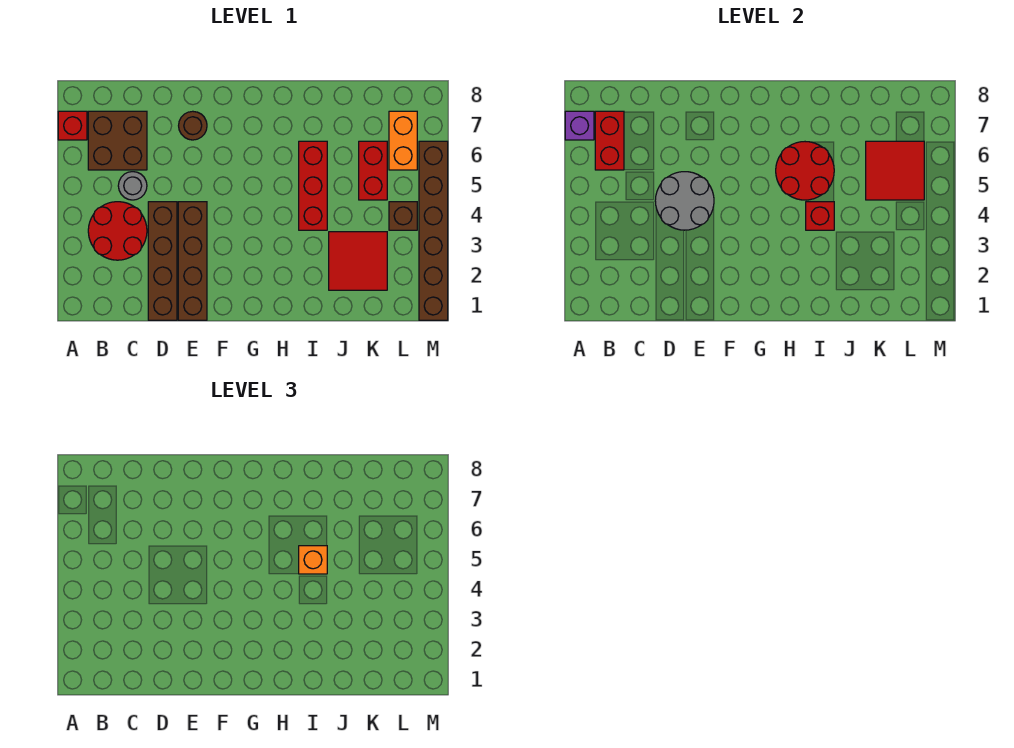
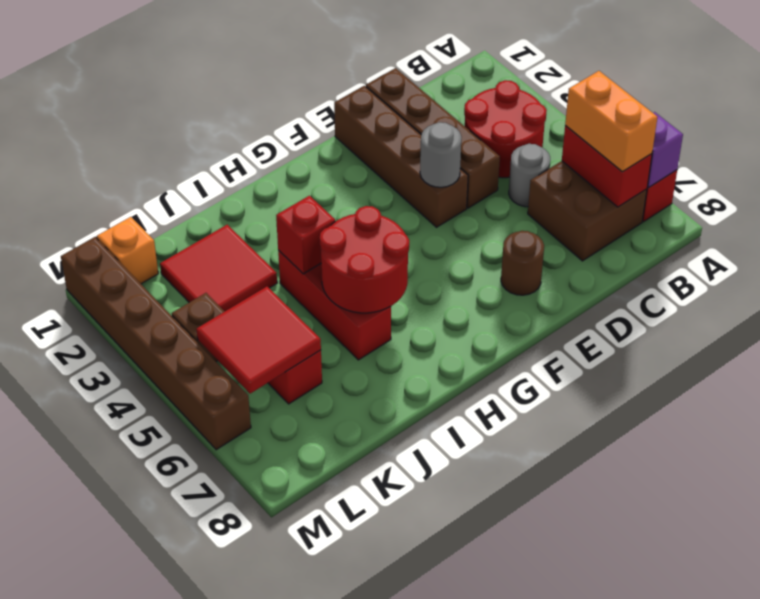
grey round brick D4:E5 level 2 -> grey round brick E4 level 2
orange brick I5 level 3 -> orange brick L1 level 1
orange brick L6:L7 level 1 -> orange brick B6:B7 level 3

